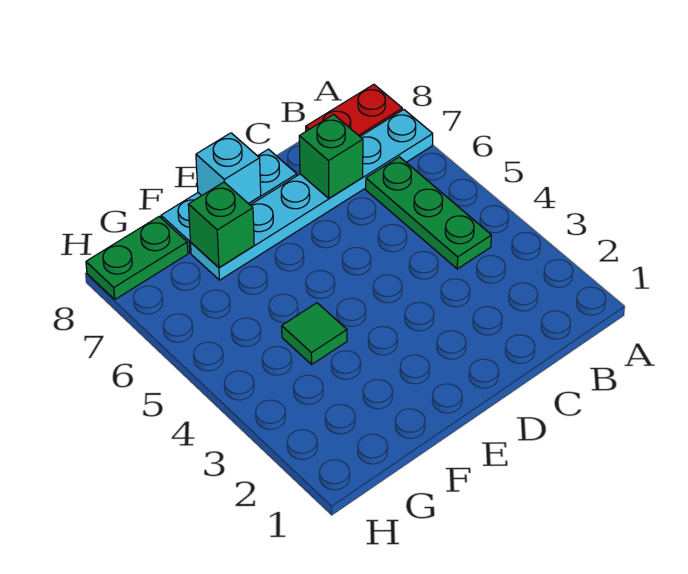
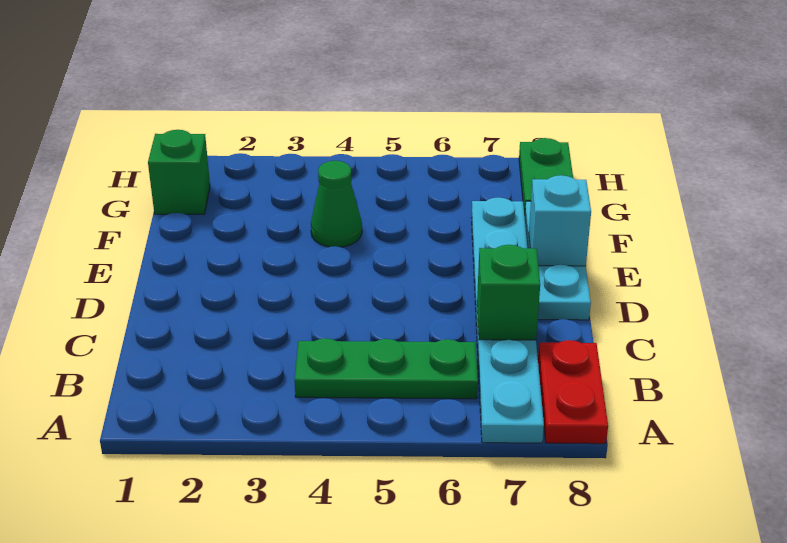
green tile F4 level 1 -> green cone F4 level 1
green brick F7 level 2 -> green brick G1 level 1

